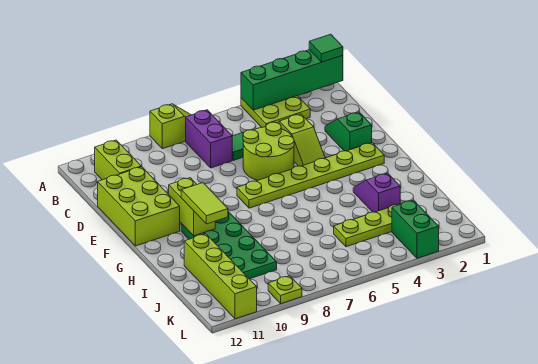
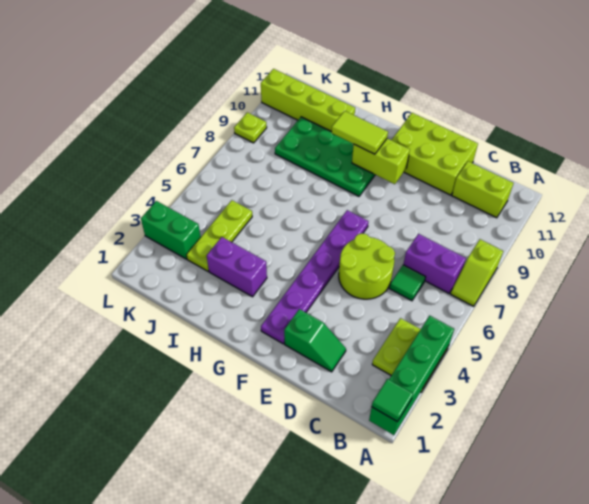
lime slope D4:E4 level 1 top D -> none
lime plate F2:F7 level 1 -> purple plate F2:F7 level 1
purple slope H3:I3 level 1 top I -> purple brick H3:I3 level 1

